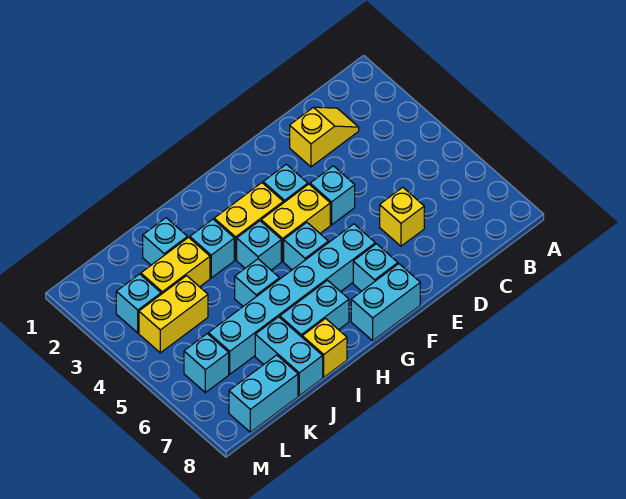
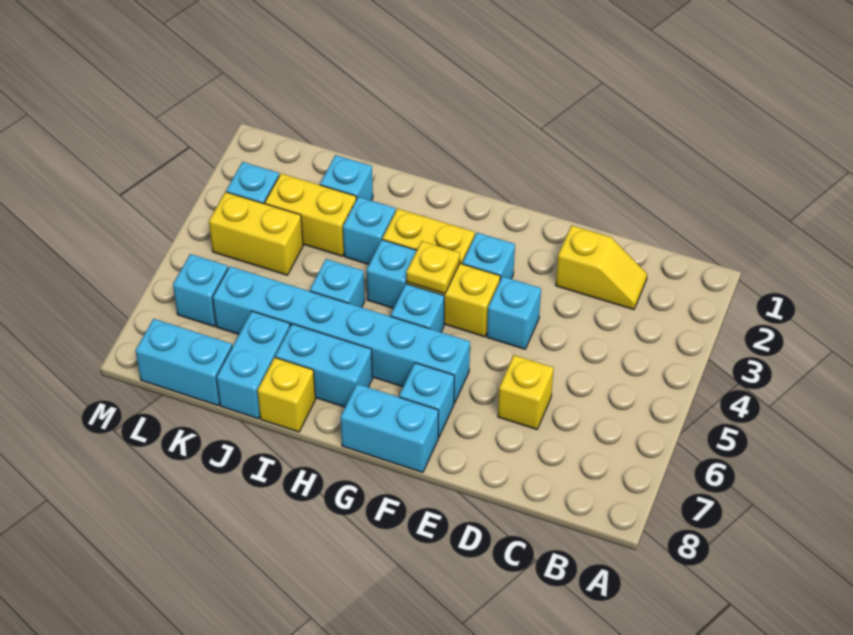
none -> yellow plate G4 level 2

